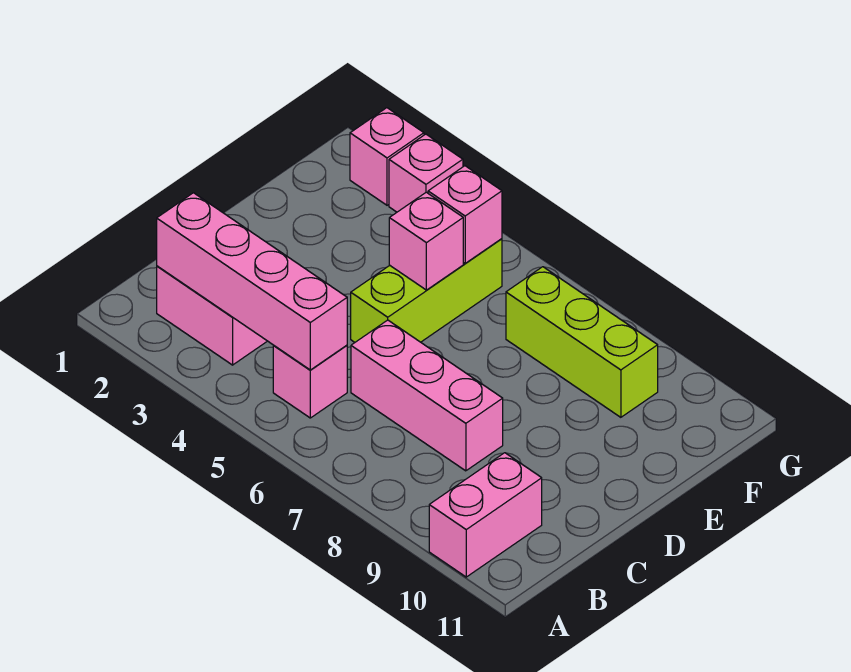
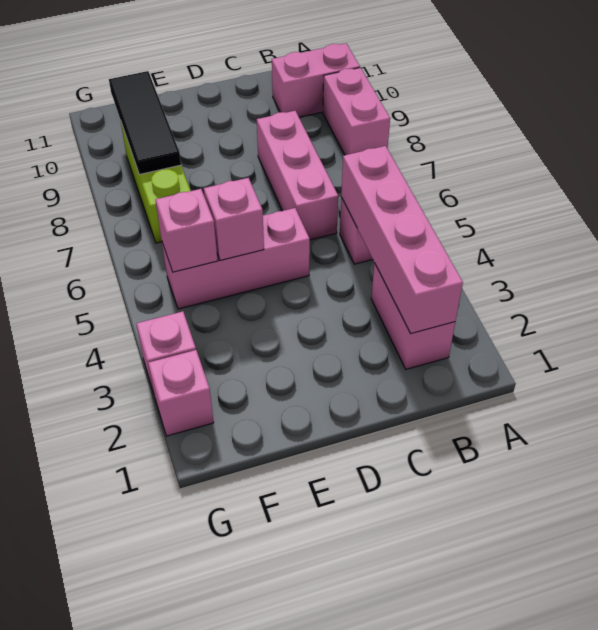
none -> pink brick A8:A9 level 1
lime brick D5:F5 level 1 -> pink brick D5:F5 level 1
none -> black tile F8:F10 level 2

